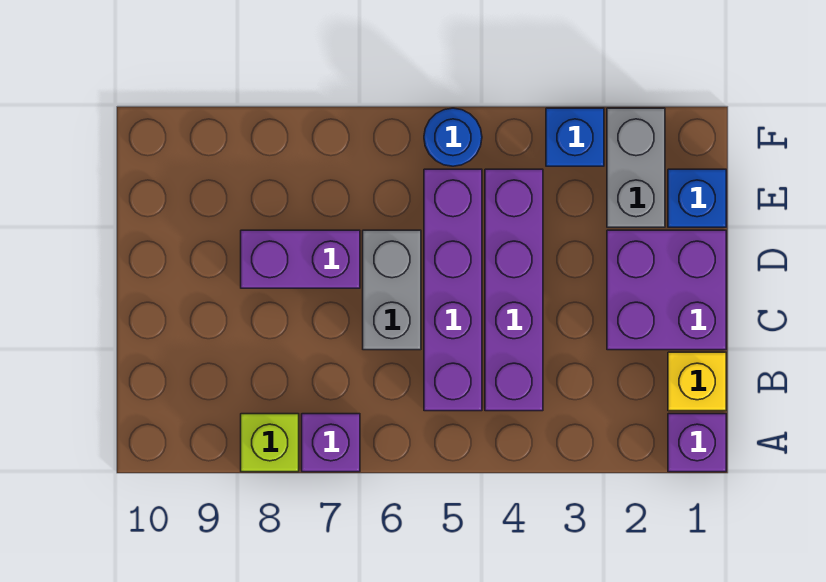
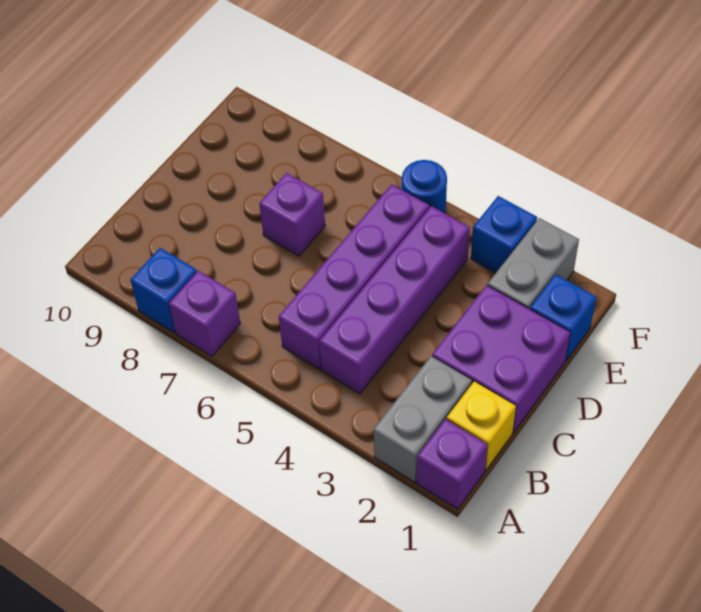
lime brick A8 level 1 -> blue brick A8 level 1
grey brick C6:D6 level 1 -> grey brick A2:B2 level 1
purple brick D7:D8 level 1 -> purple brick D7 level 1

